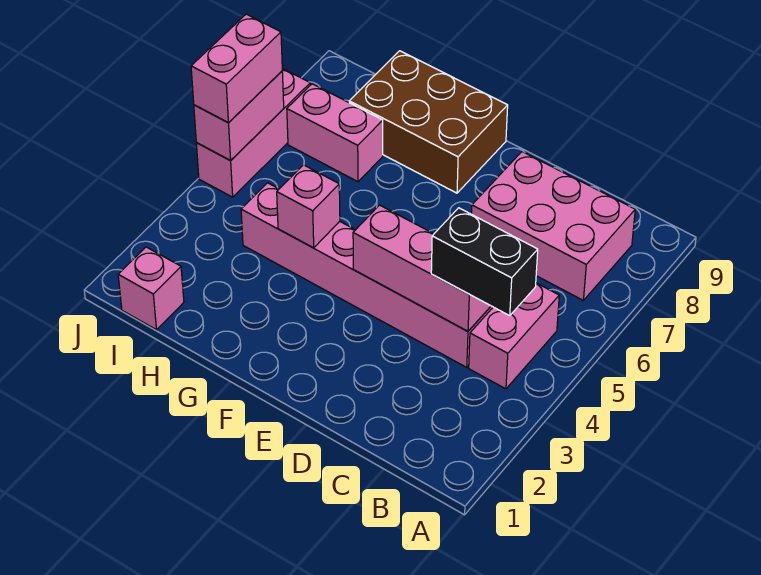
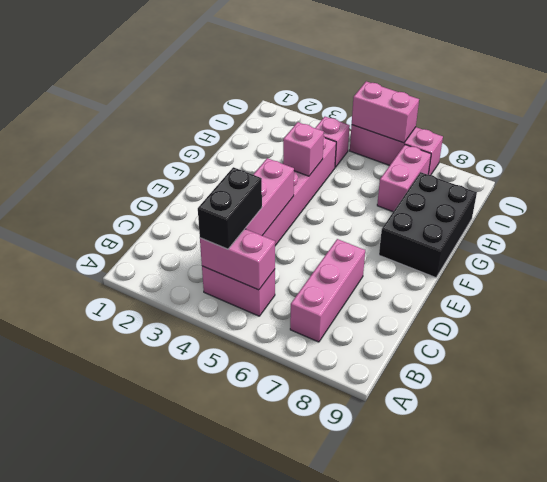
pink brick B7:D8 level 1 -> pink brick B7:D7 level 1
brown brick F8:H9 level 1 -> black brick F8:H9 level 1
pink brick I1 level 1 -> pink brick I4 level 1
pink brick J5:J6 level 3 -> pink brick B4:B5 level 2

